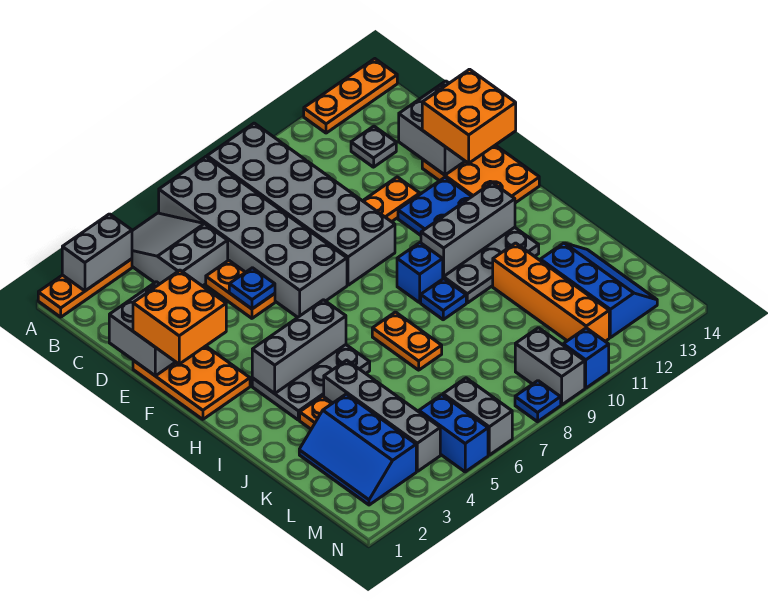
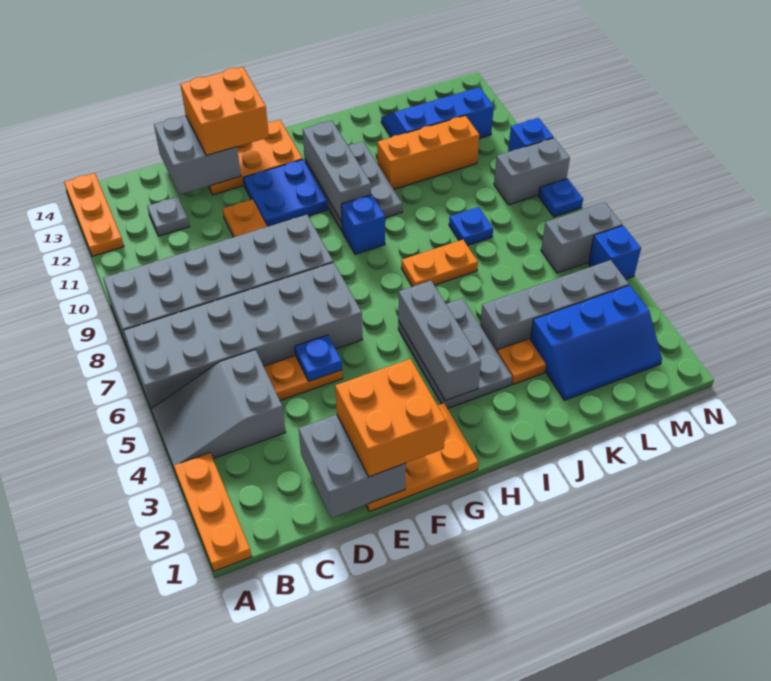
grey brick A2:A3 level 2 -> none
blue plate I9 level 1 -> blue plate K8 level 1
orange brick J11:M11 level 1 -> orange brick J11:L11 level 1
blue brick M5:N5 level 1 -> blue brick N5 level 1

